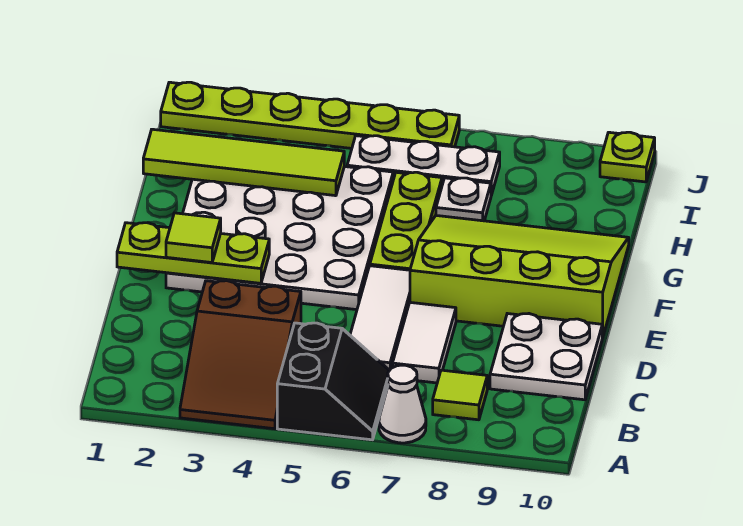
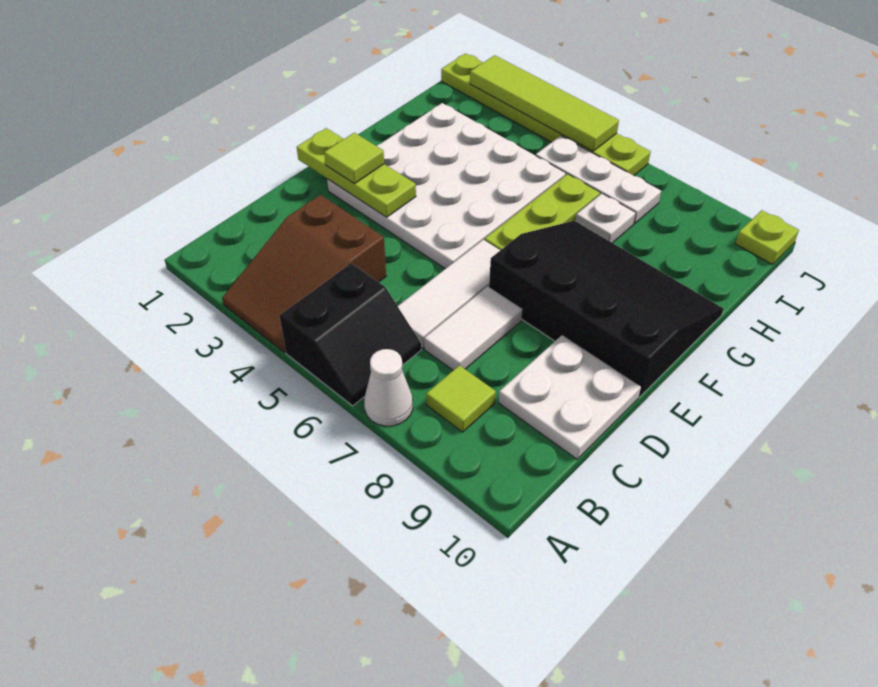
lime slope E7:G10 level 1 top E -> black slope E7:G10 level 1 top E
lime tile H1:H4 level 2 -> lime tile J2:J5 level 2

